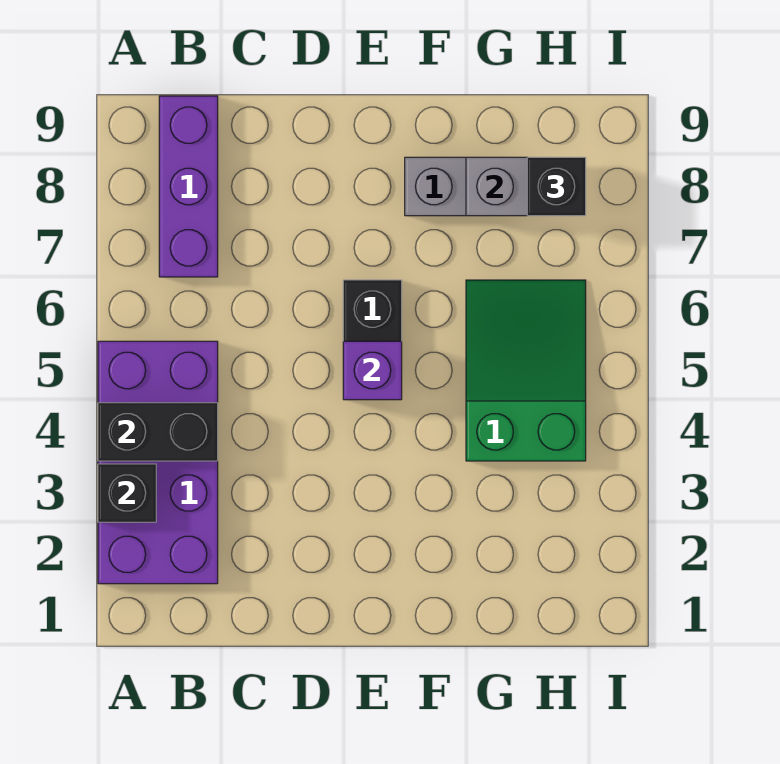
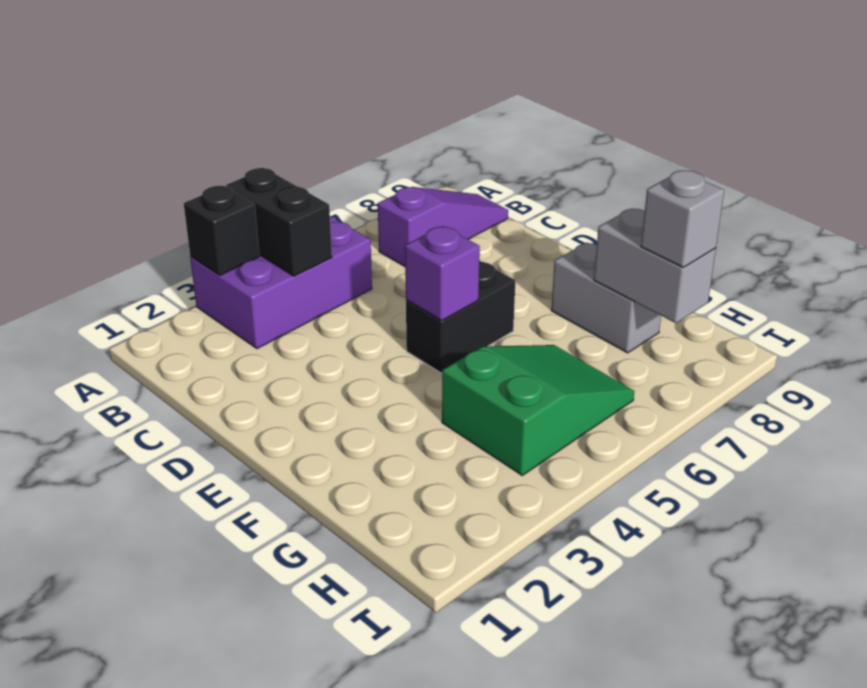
purple brick A2:B5 level 1 -> purple brick A3:B5 level 1
purple brick B7:B9 level 1 -> purple slope B7:B9 level 1 top 7
black brick H8 level 3 -> grey brick H8 level 3

